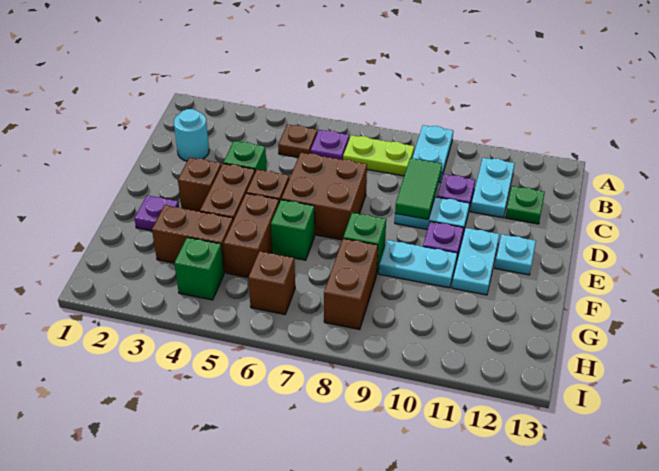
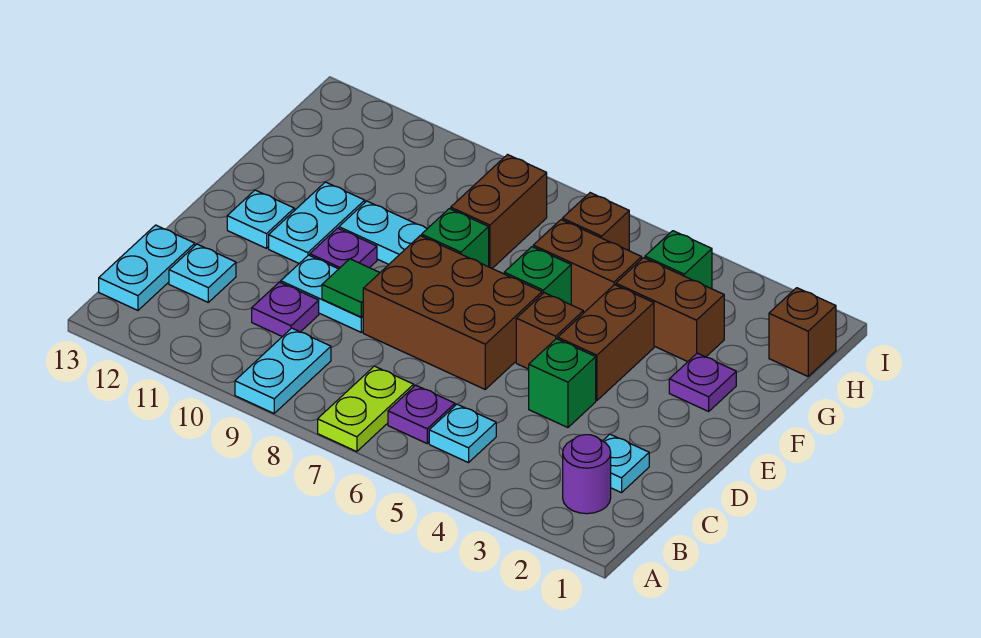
none -> purple round brick B2 level 1
brown plate B5 level 1 -> cyan plate B5 level 1
lime plate B7:B8 level 1 -> lime plate A7:B7 level 1
cyan plate B11:C11 level 1 -> cyan plate B13:C13 level 1
cyan round brick C2 level 1 -> cyan plate C2 level 1
green tile C9:D9 level 2 -> green tile D9 level 2
green plate C12 level 1 -> cyan plate C12 level 1
brown brick D6:E7 level 1 -> brown brick D6:E8 level 1
brown brick E3 level 1 -> brown brick H1 level 1
brown brick F5:G5 level 1 -> brown brick G5:G6 level 1

